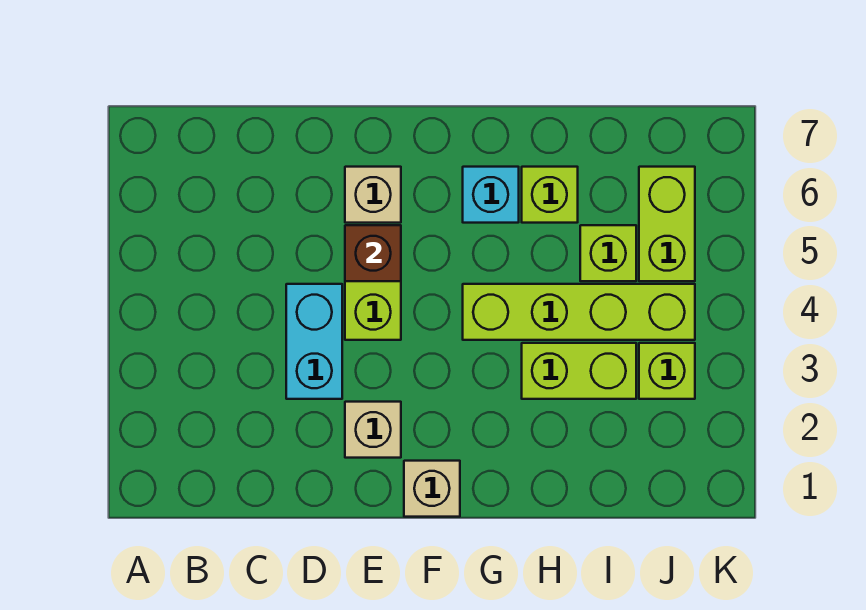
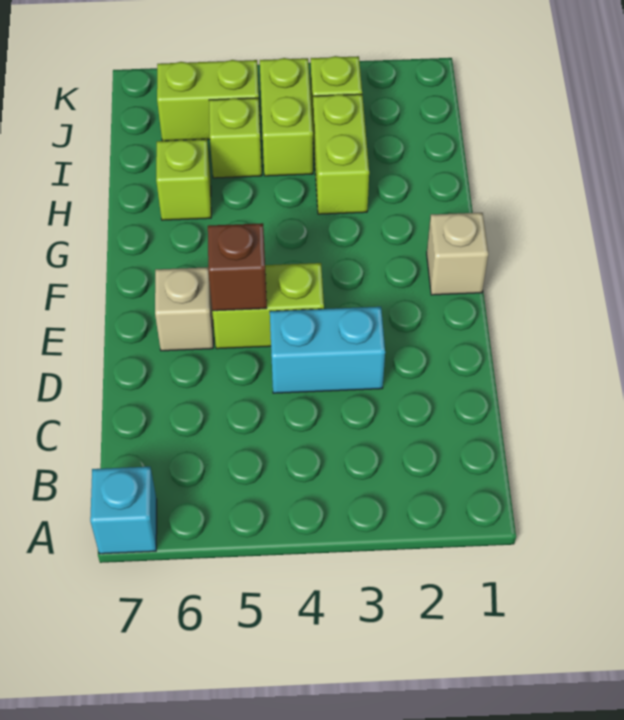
tan brick E2 level 1 -> none
lime brick G4:J4 level 1 -> lime brick I4:J4 level 1
cyan brick G6 level 1 -> cyan brick A7 level 1

